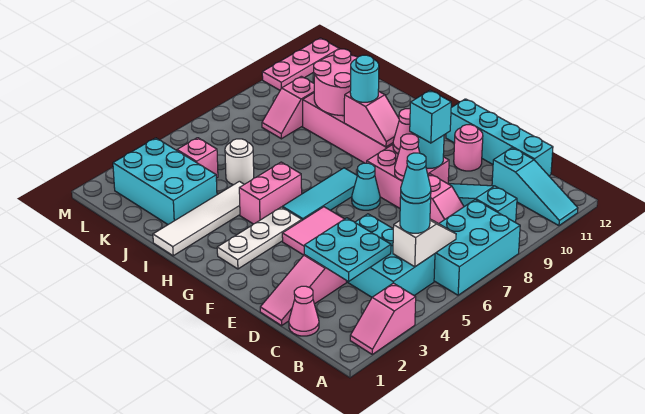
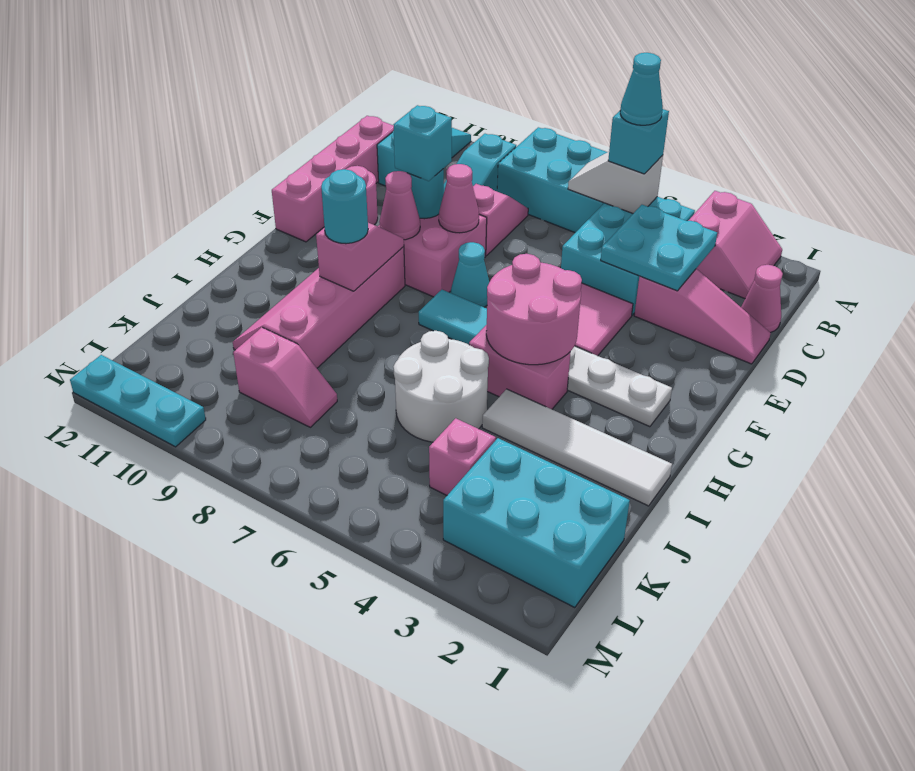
pink slope A2:A3 level 1 top 3 -> pink slope A2:B3 level 1 top 3
cyan round brick B5 level 3 -> cyan brick B5 level 3
cyan brick C12:F12 level 1 -> pink brick C12:F12 level 1
pink round brick I9:J10 level 2 -> pink round brick G4:H5 level 2
cyan brick J2:L3 level 1 -> cyan brick K1:L3 level 1
white round brick J5 level 1 -> white round brick I5:J6 level 1
pink plate M10:M12 level 1 -> cyan plate M10:M12 level 1

